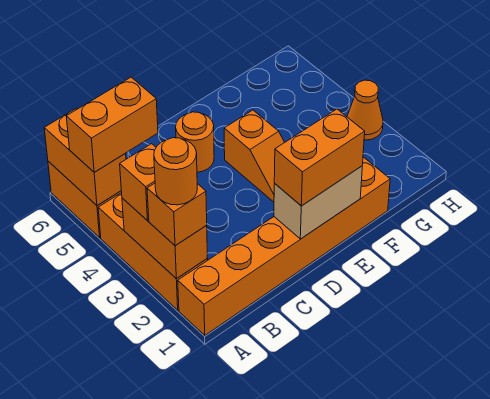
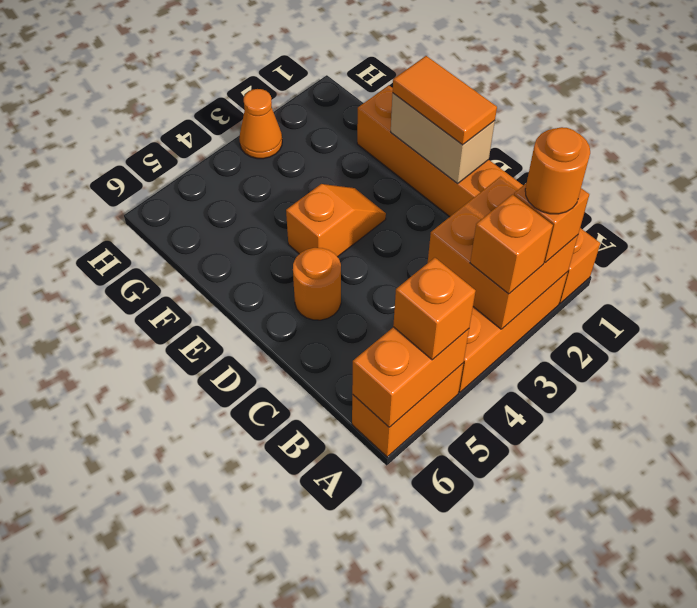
orange brick A2:A3 level 2 -> orange brick A2:B3 level 2
orange brick A5:B5 level 3 -> orange brick A5 level 3
orange brick D1:E1 level 3 -> orange tile D1:E1 level 3

